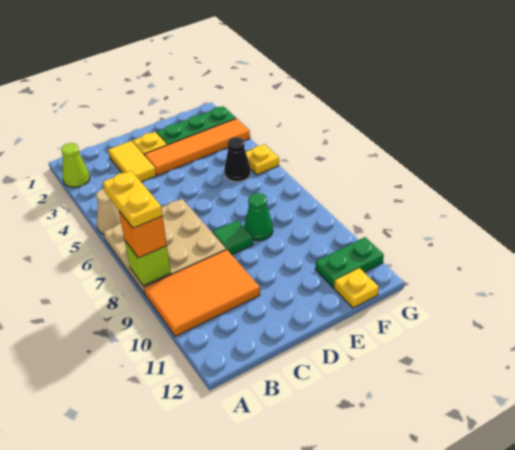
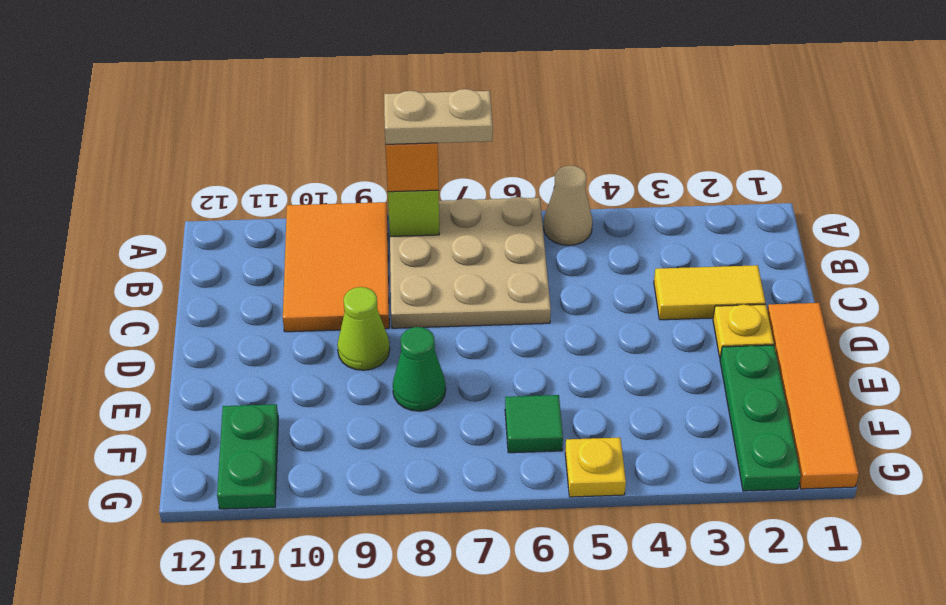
lime cone A2 level 1 -> lime cone D9 level 1
yellow plate A7:A8 level 4 -> tan plate A7:A8 level 4
orange tile D3:G3 level 1 -> orange tile D1:G1 level 1
green tile D8 level 1 -> green tile F6 level 1
black cone F5 level 1 -> none
yellow plate F12 level 1 -> none

